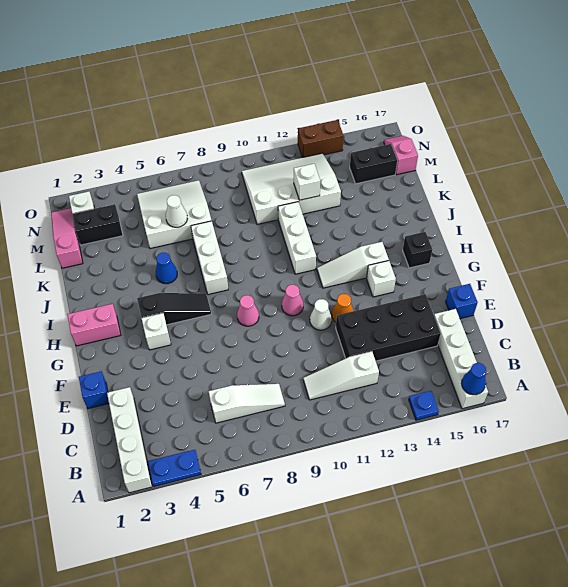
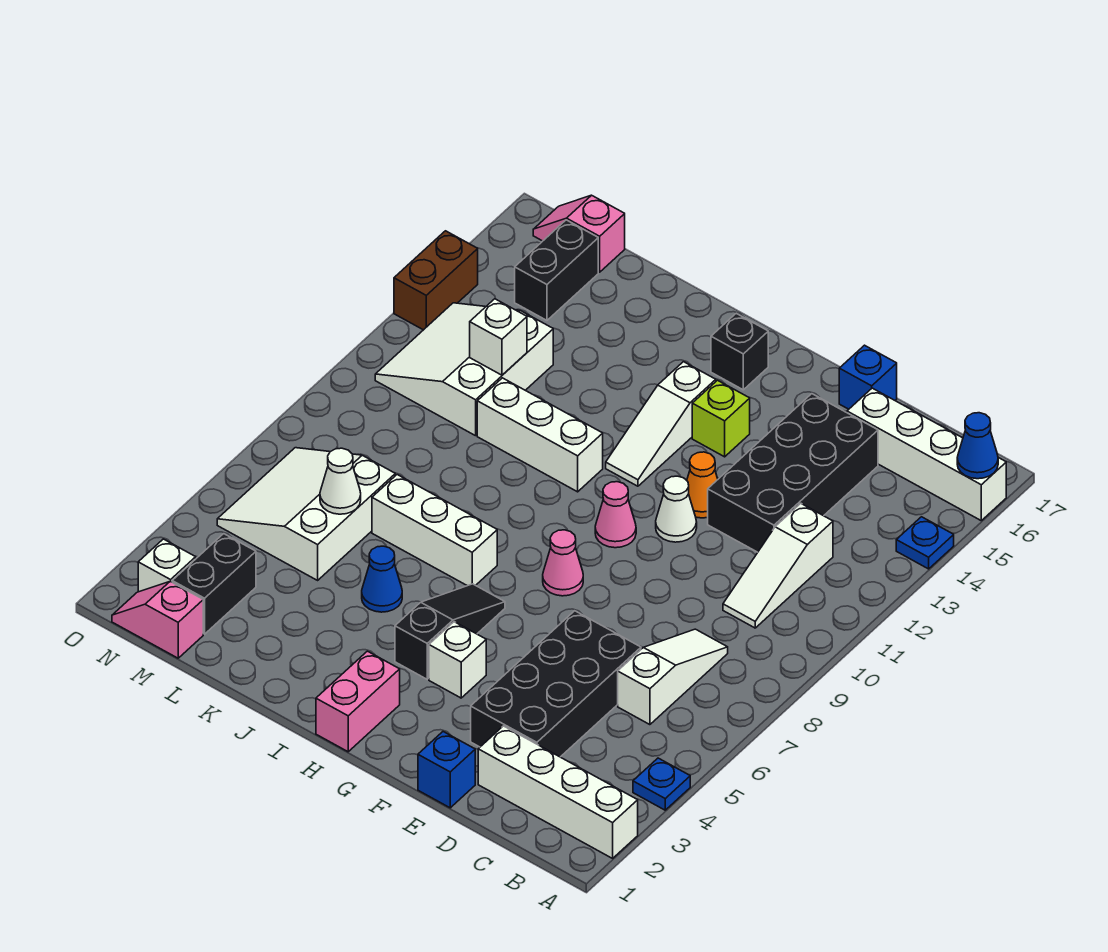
blue plate A3:A4 level 1 -> blue plate A4 level 1
none -> black brick D3:E6 level 1
white brick G14 level 1 -> lime brick G14 level 1
pink slope L1:N1 level 1 top L -> pink slope M1:N1 level 1 top M
white slope L10:N13 level 1 top L -> white slope L11:N13 level 1 top L

